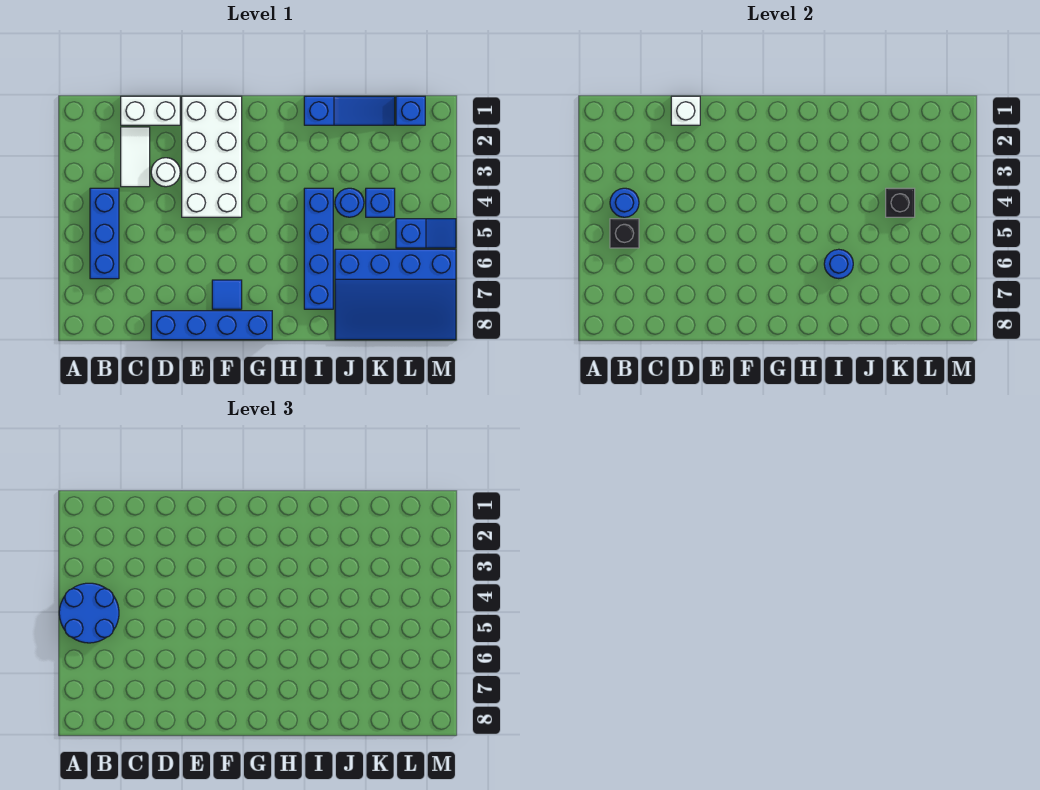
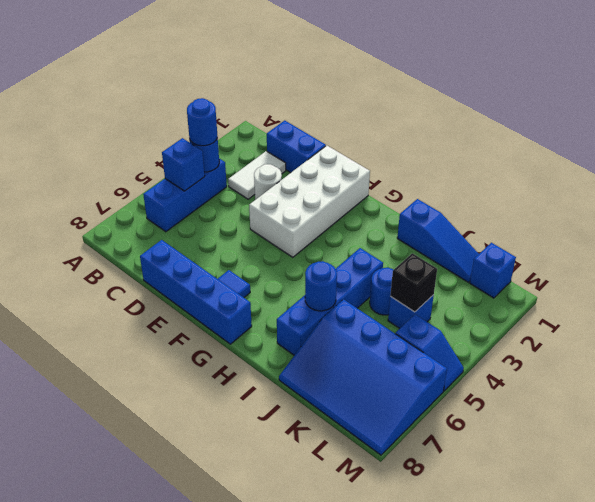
blue round brick A4:B5 level 3 -> blue round brick B4 level 3
black brick B5 level 2 -> blue brick B5 level 2
white brick C1:D1 level 1 -> blue brick C1:D1 level 1
white brick D1 level 2 -> none

